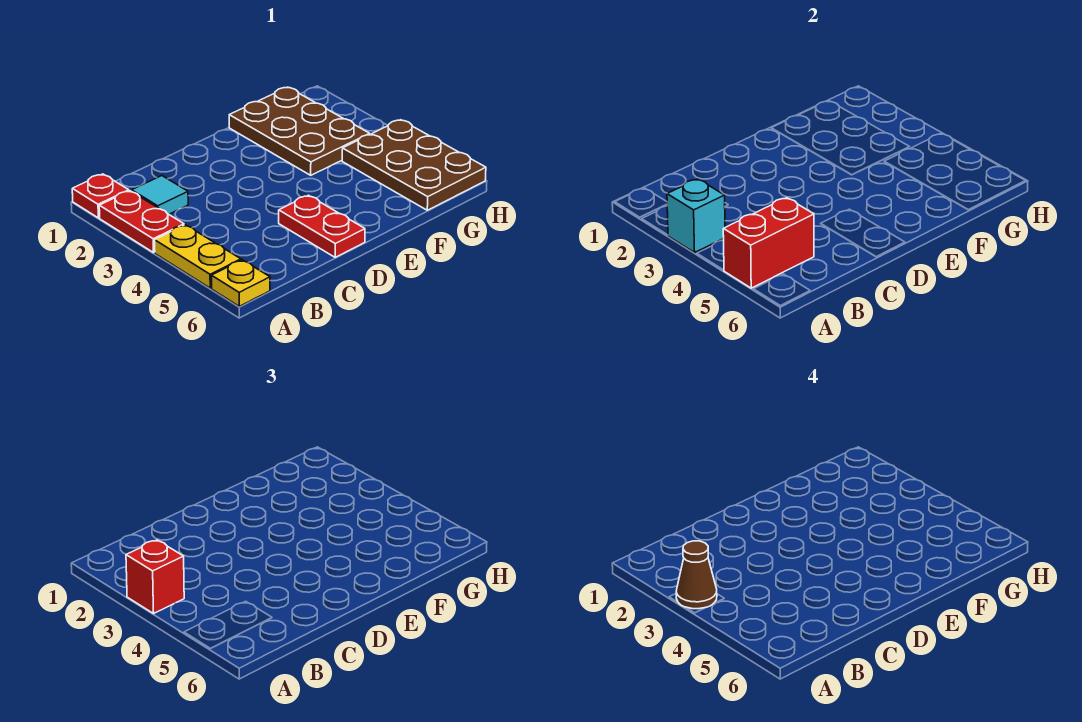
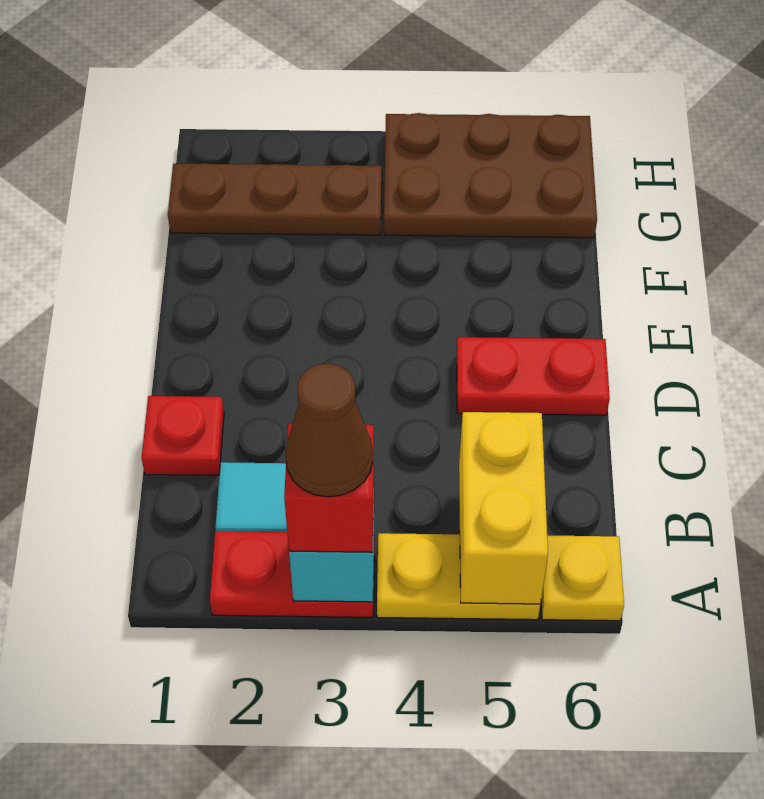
red plate A1 level 1 -> red plate C1 level 1
red brick A5:B5 level 2 -> yellow brick A5:B5 level 2
brown plate F1:G3 level 1 -> brown plate G1:G3 level 1

